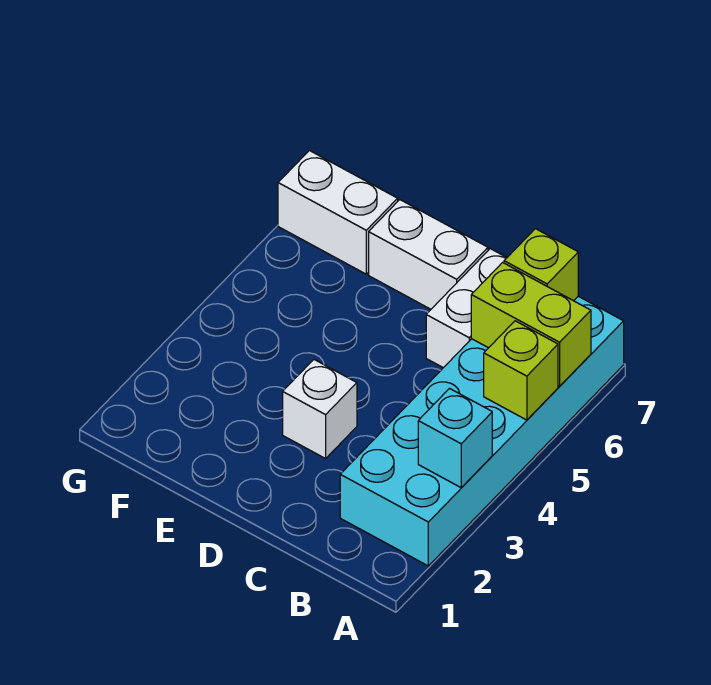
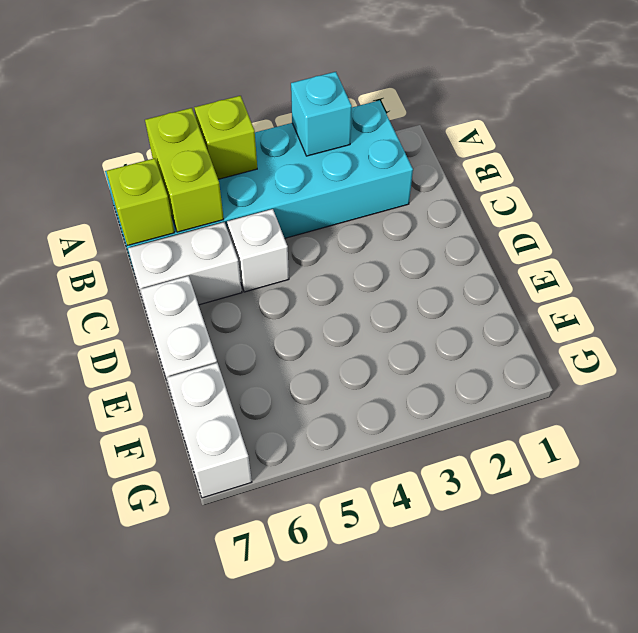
white brick D3 level 1 -> white brick C5 level 1

